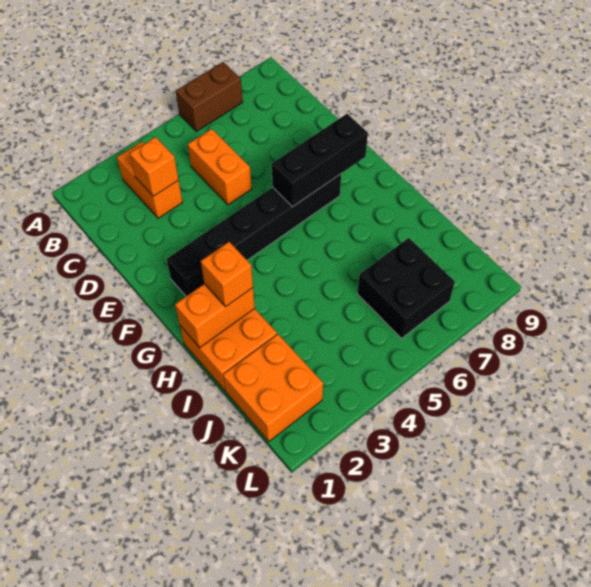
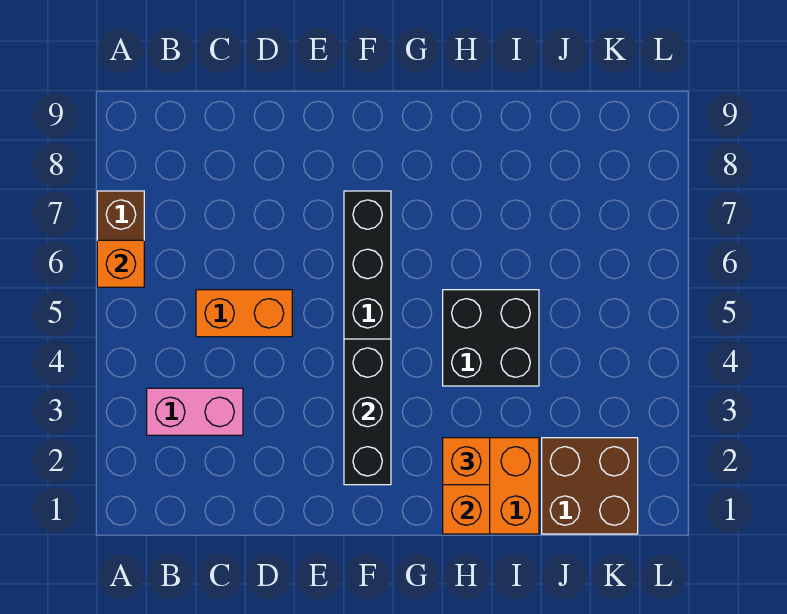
orange brick B3:C3 level 1 -> pink brick B3:C3 level 1
orange brick C3 level 2 -> orange brick A6 level 2
black brick F6:F8 level 2 -> black brick F2:F4 level 2
orange brick J1:K2 level 1 -> brown brick J1:K2 level 1
black brick J6:K7 level 1 -> black brick H4:I5 level 1

